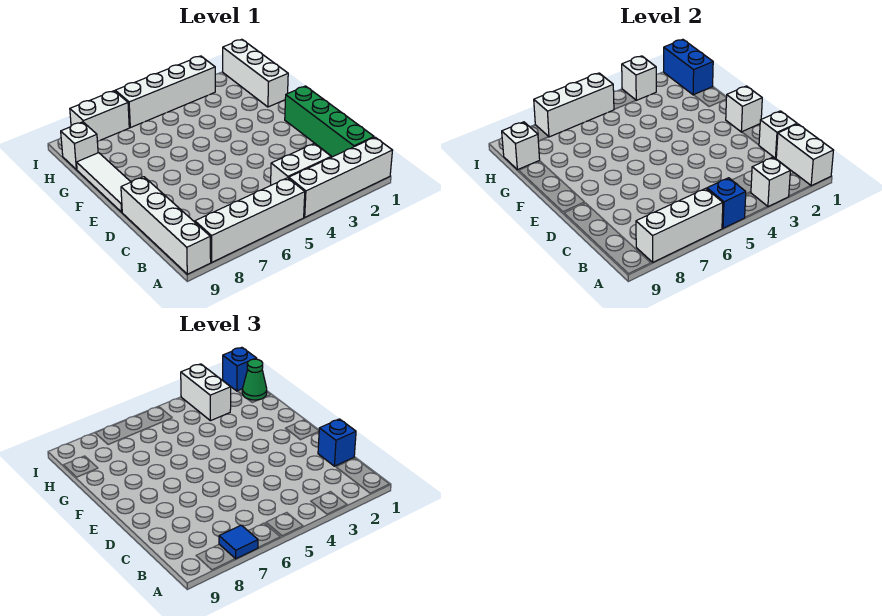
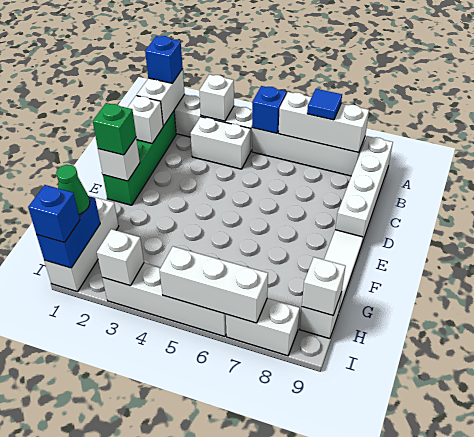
blue brick C1 level 3 -> blue brick A1 level 3
none -> green brick E1 level 3
white brick H3:I3 level 3 -> none

